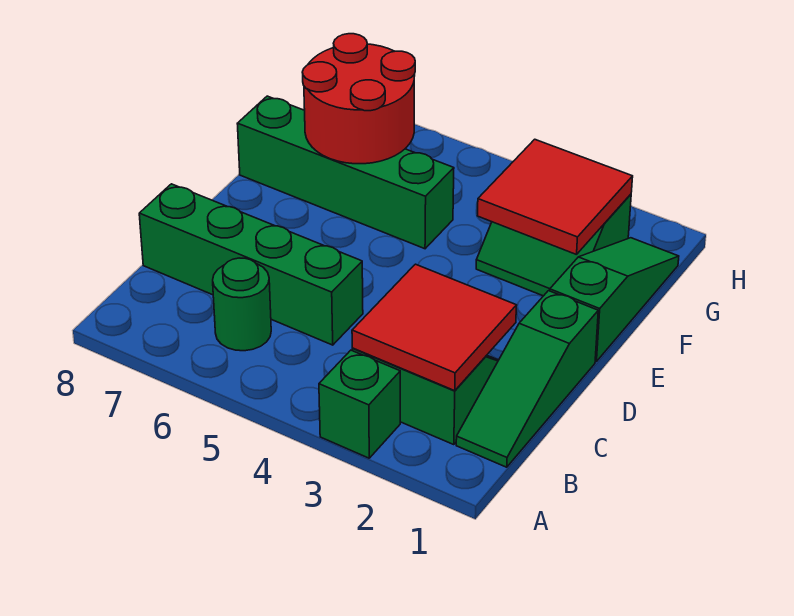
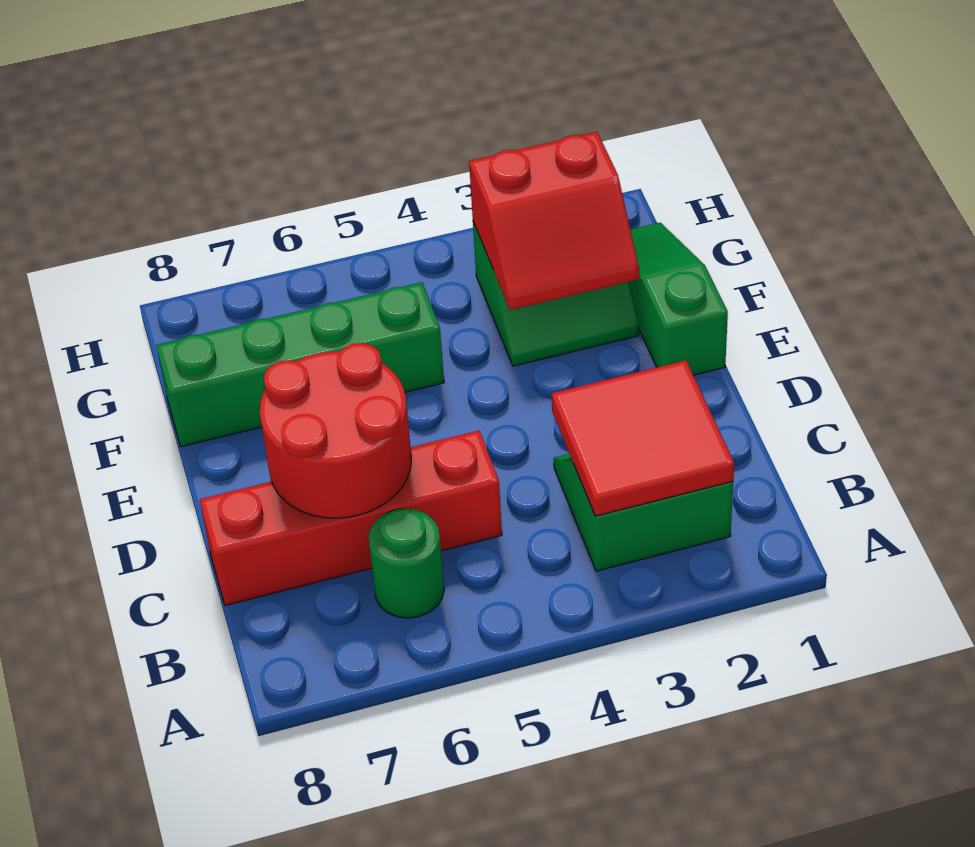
green brick A3 level 1 -> none
green slope B1:D1 level 1 top D -> none
green brick C5:C8 level 1 -> red brick C5:C8 level 1
red tile F2:G3 level 2 -> red slope F2:G3 level 2 top G
red round brick F6:G7 level 2 -> red round brick C6:D7 level 2

